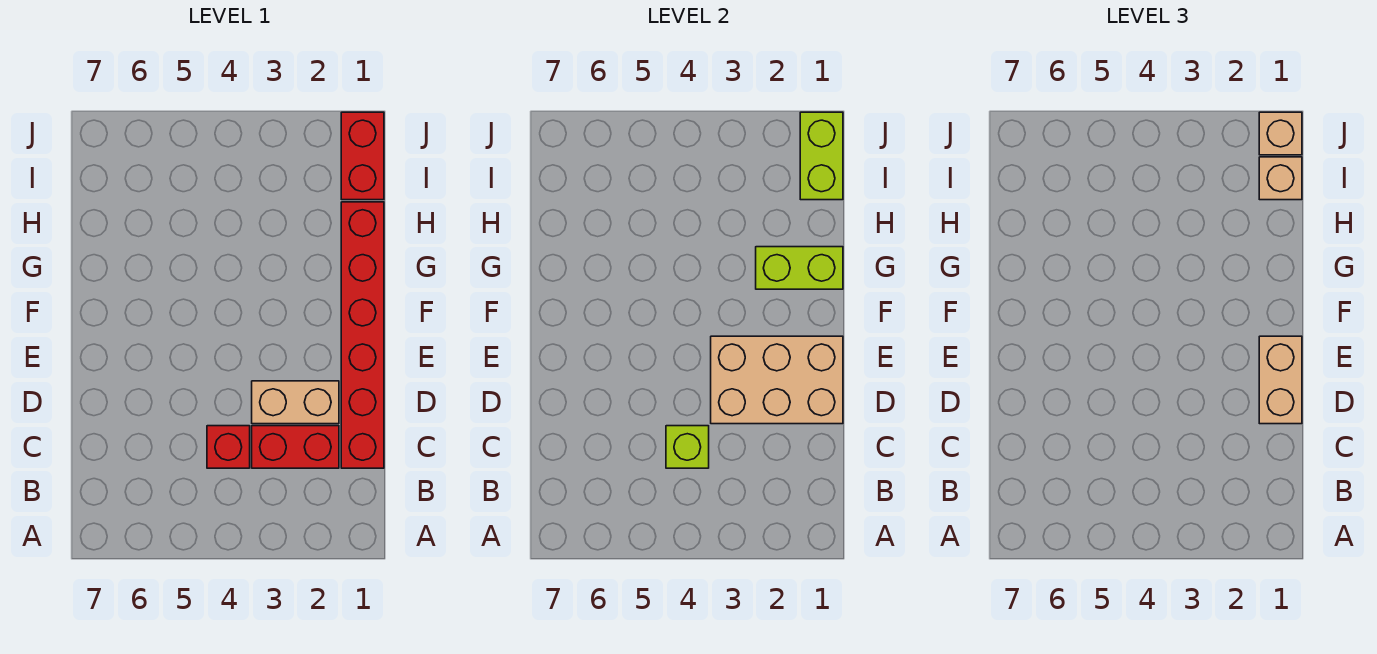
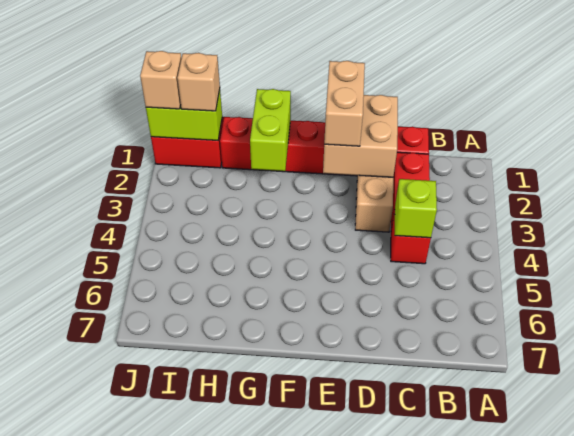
tan brick D1:E3 level 2 -> tan brick D1:E2 level 2
tan brick D1:E1 level 3 -> tan brick E1:E2 level 3

